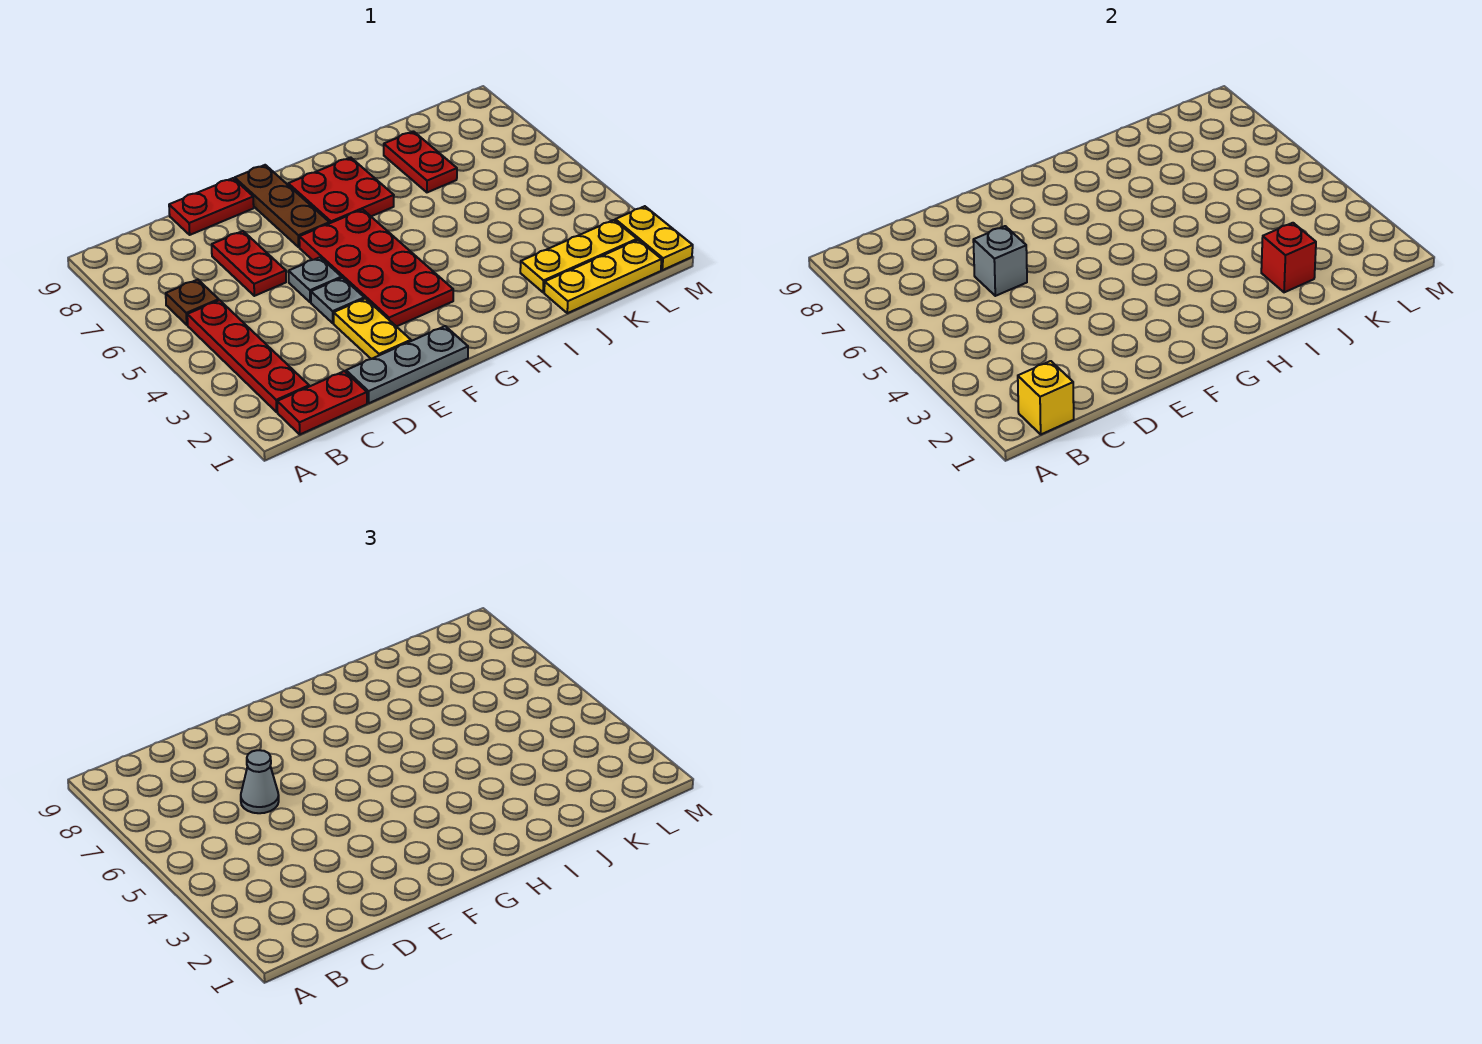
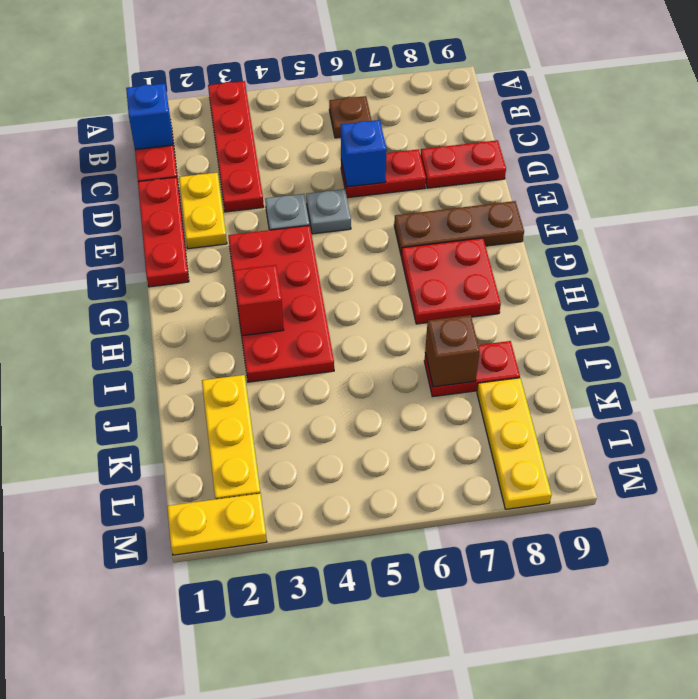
yellow brick B1 level 2 -> blue brick B1 level 2
red plate B2:B5 level 1 -> red plate A3:D3 level 1
grey plate D1:F1 level 1 -> red plate D1:F1 level 1
grey brick D6 level 2 -> blue brick D6 level 2
grey cone D6 level 3 -> none
red plate D9:E9 level 1 -> red plate D8:D9 level 1
yellow plate E2:E3 level 1 -> yellow plate D2:E2 level 1
red plate F3:G6 level 1 -> red plate F3:I4 level 1
yellow plate J1:L1 level 1 -> yellow plate K8:M8 level 1
red brick J2 level 2 -> red brick H3 level 2
none -> brown brick J7 level 2

